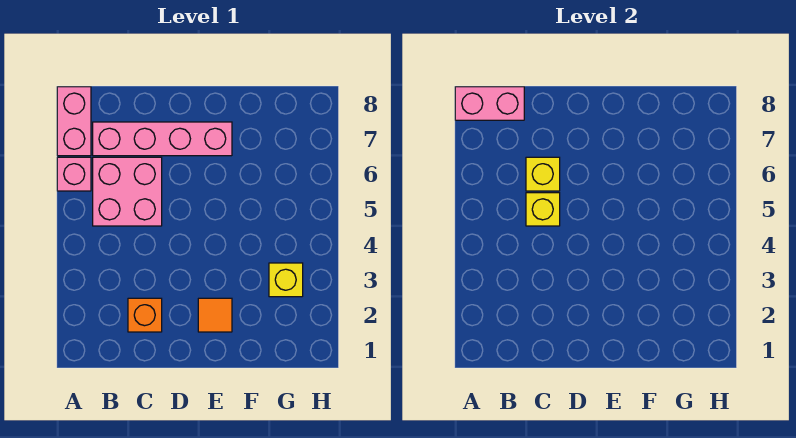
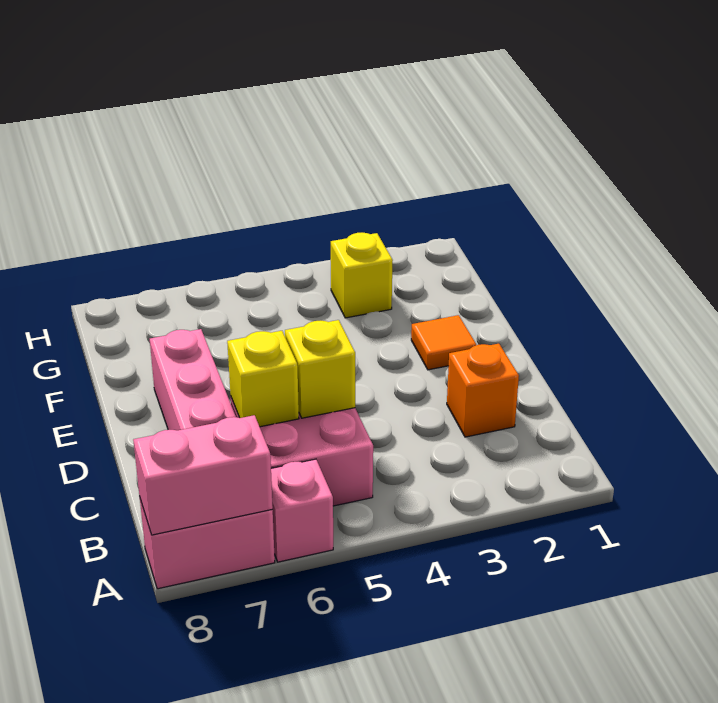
pink brick A8:B8 level 2 -> pink brick A7:A8 level 2

